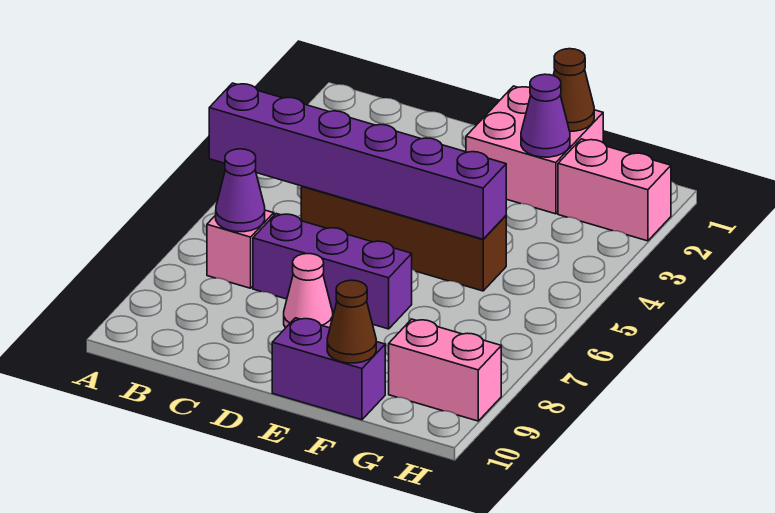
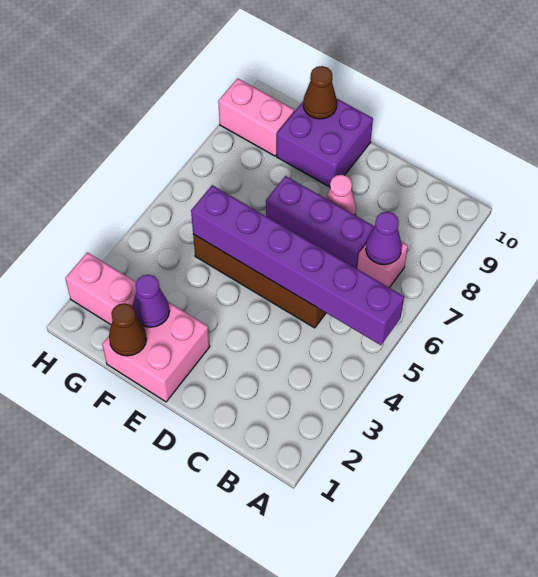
purple brick E10:F10 level 1 -> purple brick E9:F10 level 1

